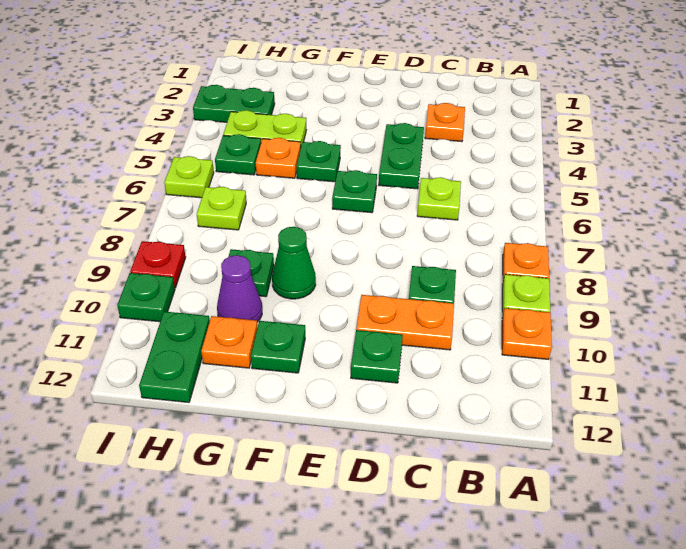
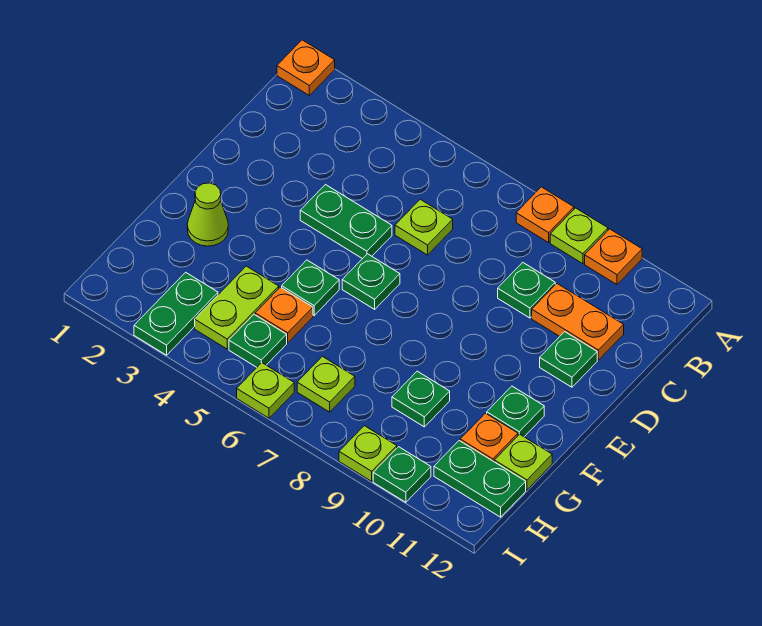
orange plate C3 level 1 -> orange plate A1 level 1
orange plate C10:D10 level 1 -> orange plate C10:C11 level 1
none -> lime cone F2 level 1
green cone F9 level 1 -> none
purple cone G10 level 1 -> none
none -> lime plate G12 level 1
red plate I9 level 1 -> lime plate I9 level 1

